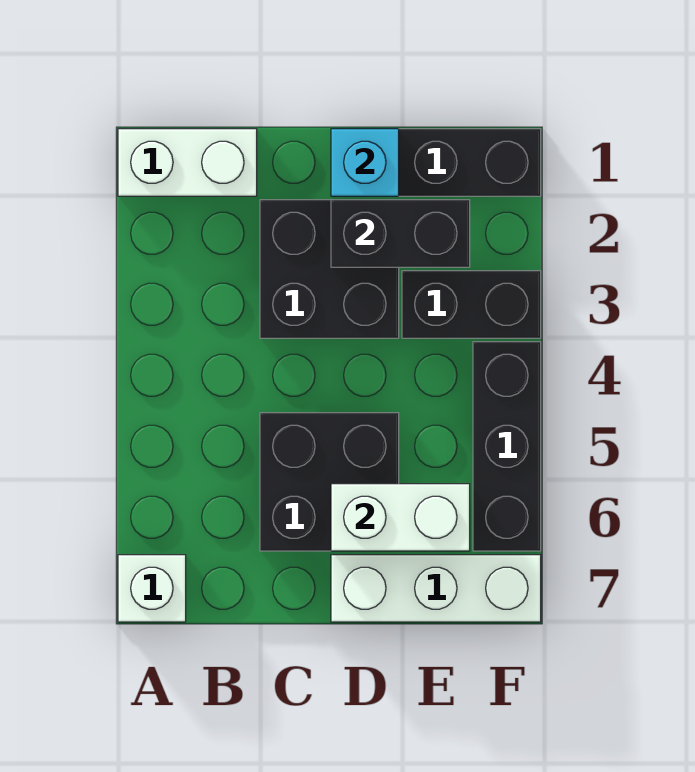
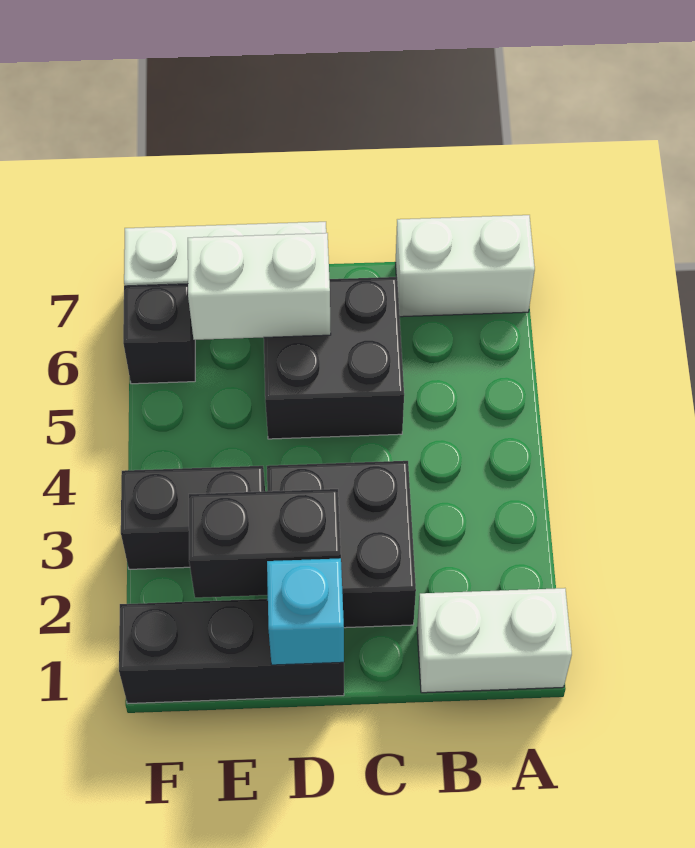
white brick A7 level 1 -> white brick A7:B7 level 1
black brick F4:F6 level 1 -> black brick F6 level 1

